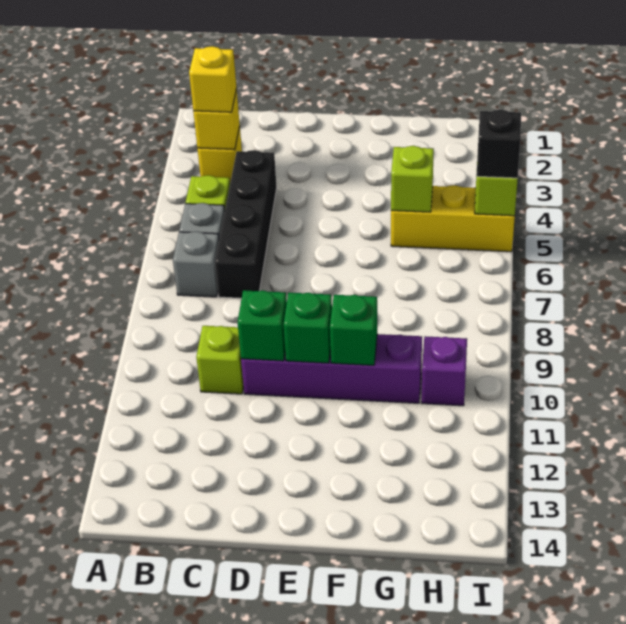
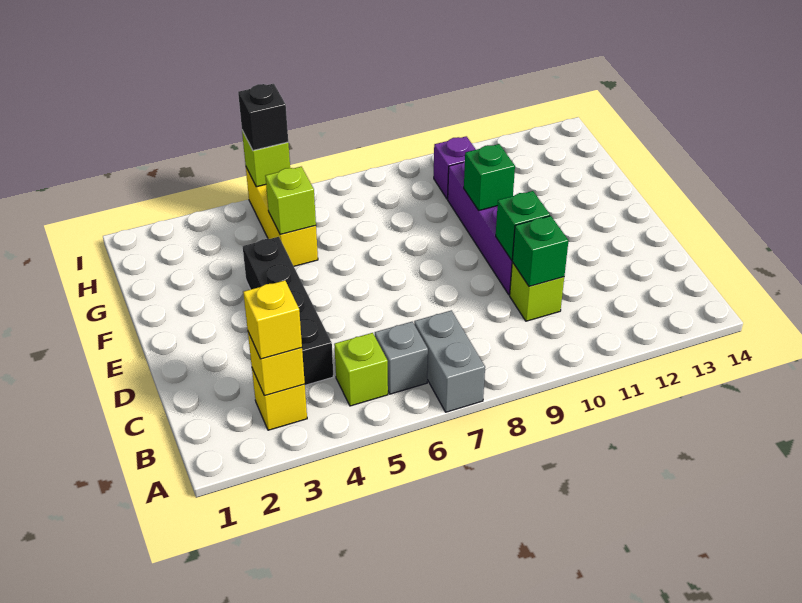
grey brick B7 level 1 -> grey brick A7:B7 level 1
black brick C4:C7 level 1 -> black brick C4:F4 level 1
green brick E10 level 2 -> green brick C10 level 2

